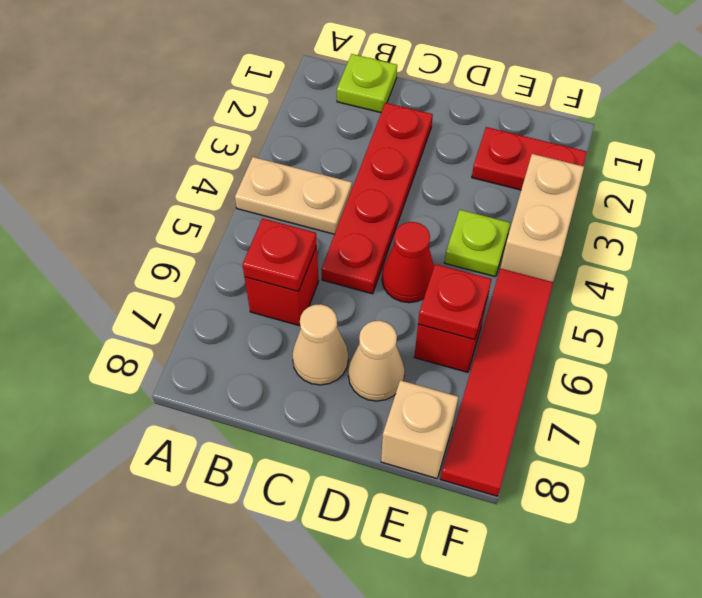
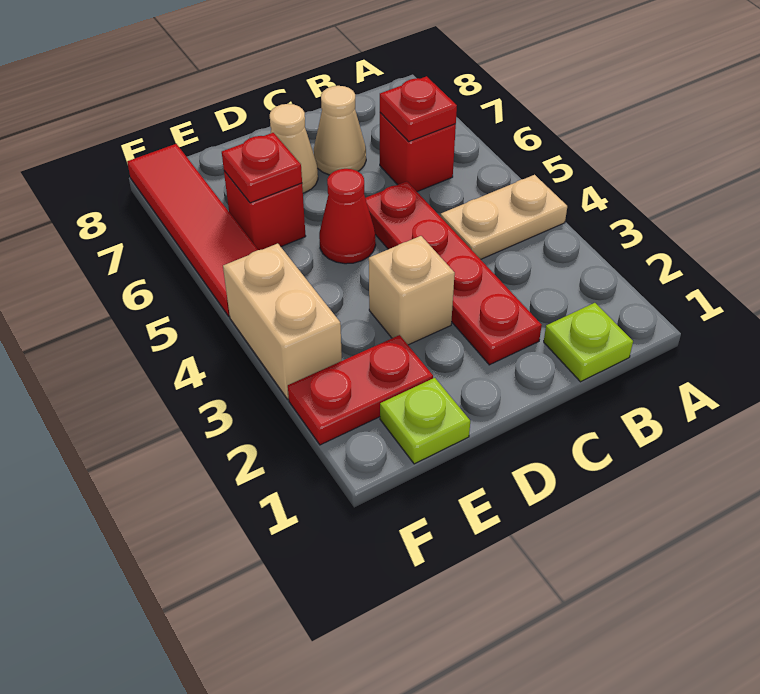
lime plate E4 level 1 -> lime plate E1 level 1
tan brick E8 level 1 -> tan brick D3 level 1

